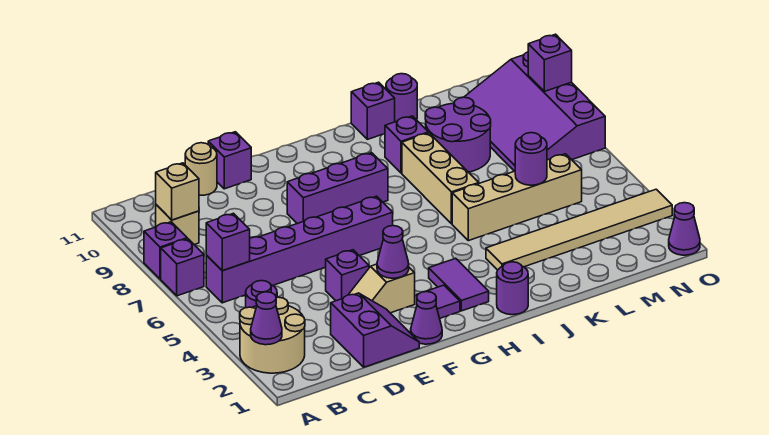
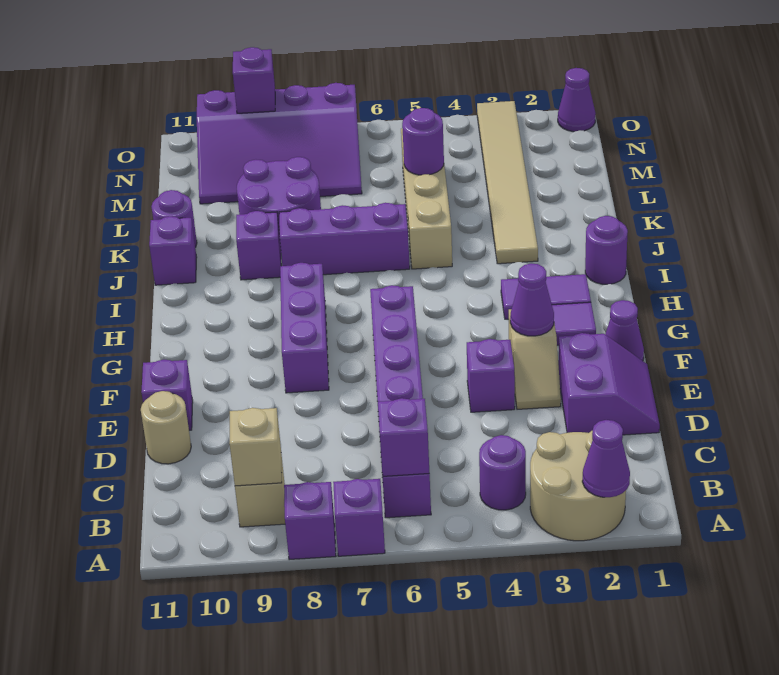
purple slope D1:E2 level 1 top D -> purple slope D1:E2 level 1 top 2
tan brick J6:J8 level 1 -> purple brick J6:J8 level 1

